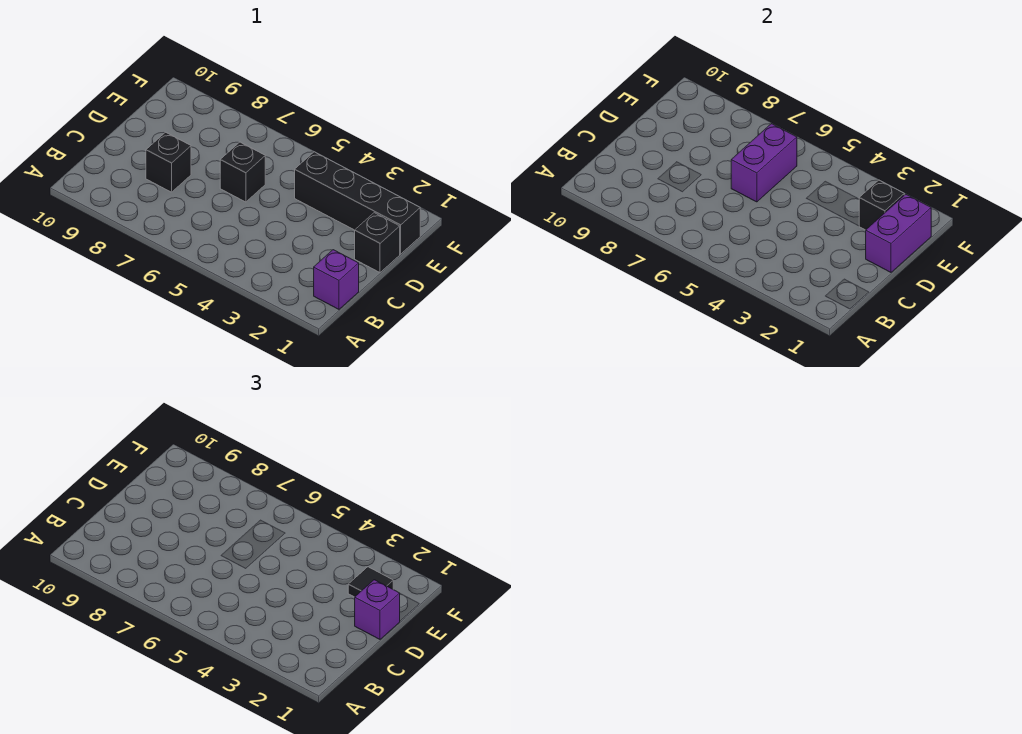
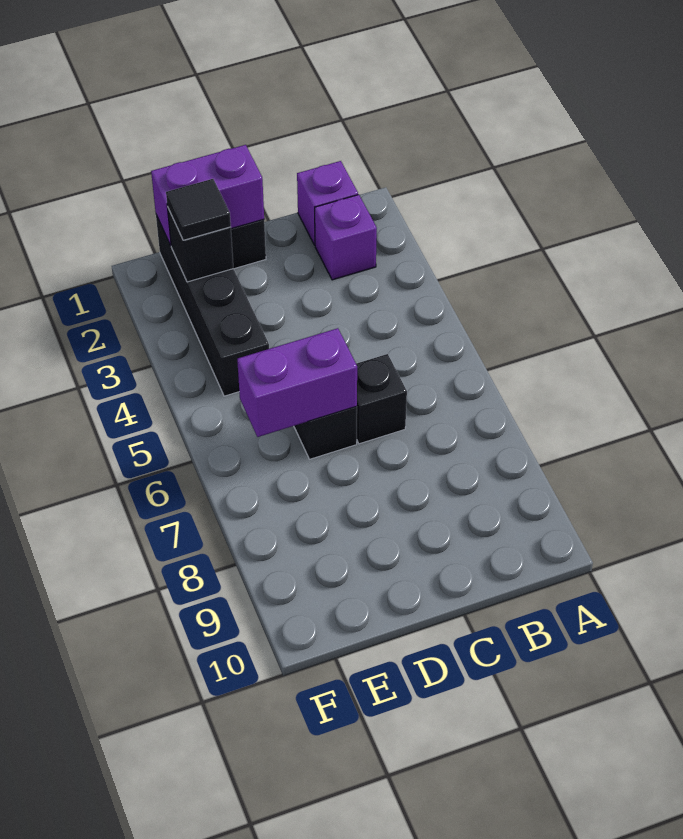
black brick C8 level 1 -> black brick C6 level 1
purple brick D1 level 3 -> purple brick B2 level 1

